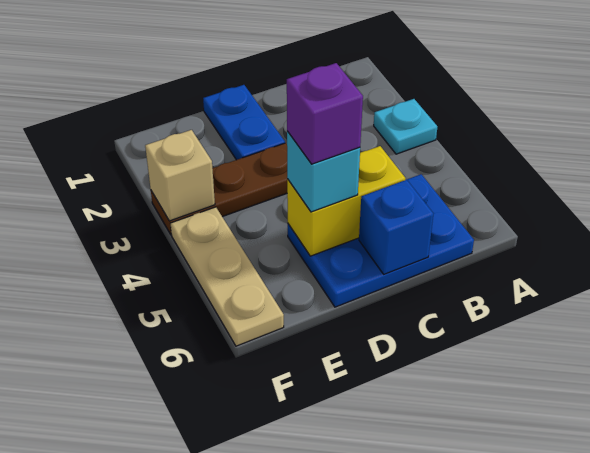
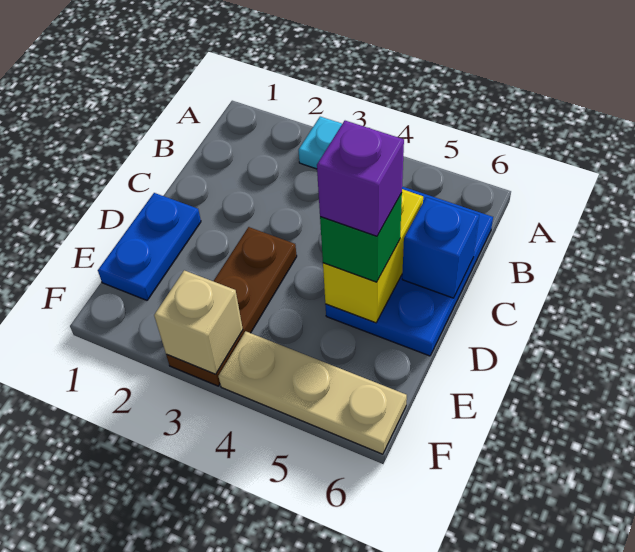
blue plate D1:D2 level 1 -> blue plate D1:E1 level 1
cyan brick D5 level 3 -> green brick D5 level 3

